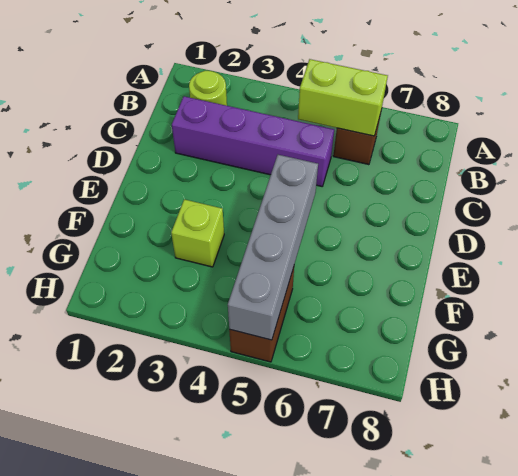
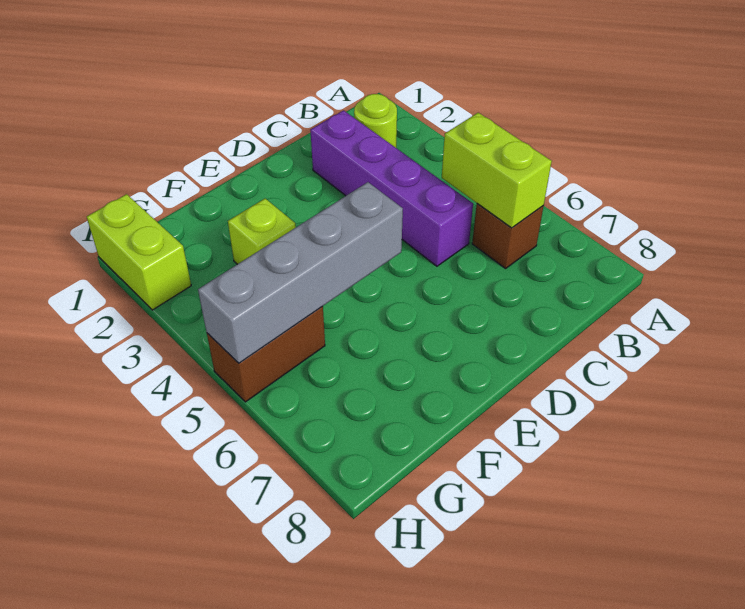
none -> lime brick H1:H2 level 1

